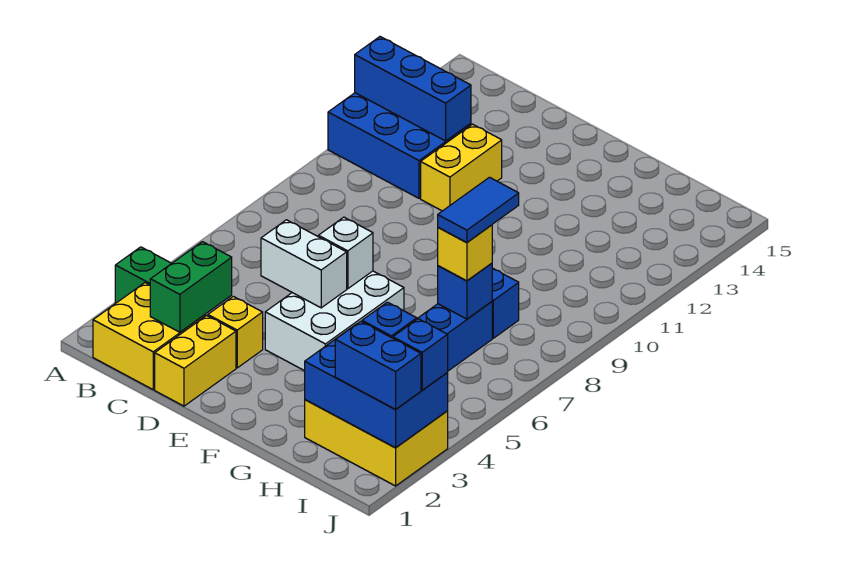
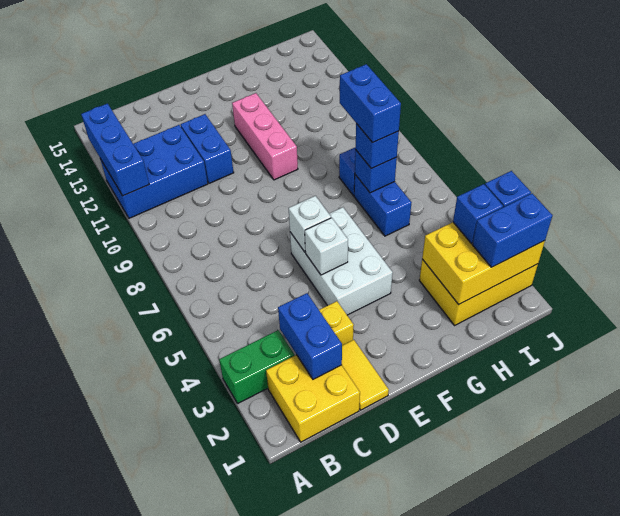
blue brick A12:C12 level 2 -> blue brick A11:A13 level 2
green brick C2:C3 level 2 -> blue brick C2:C3 level 2
yellow brick D1:D2 level 1 -> yellow tile D1:D2 level 1
white brick D5:E5 level 2 -> white brick E5 level 2
yellow brick D11:D12 level 1 -> blue brick D11:D12 level 1
none -> pink brick F10:F12 level 1
blue brick H2:J3 level 2 -> yellow brick H2:J3 level 2
yellow brick H7 level 3 -> blue brick H7 level 3
blue tile H7:H8 level 4 -> blue brick H7:H8 level 4

